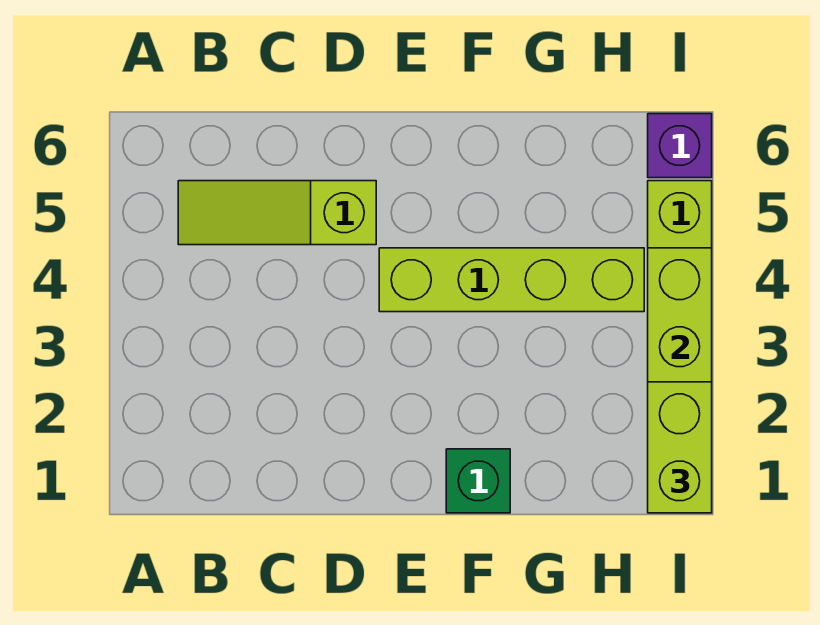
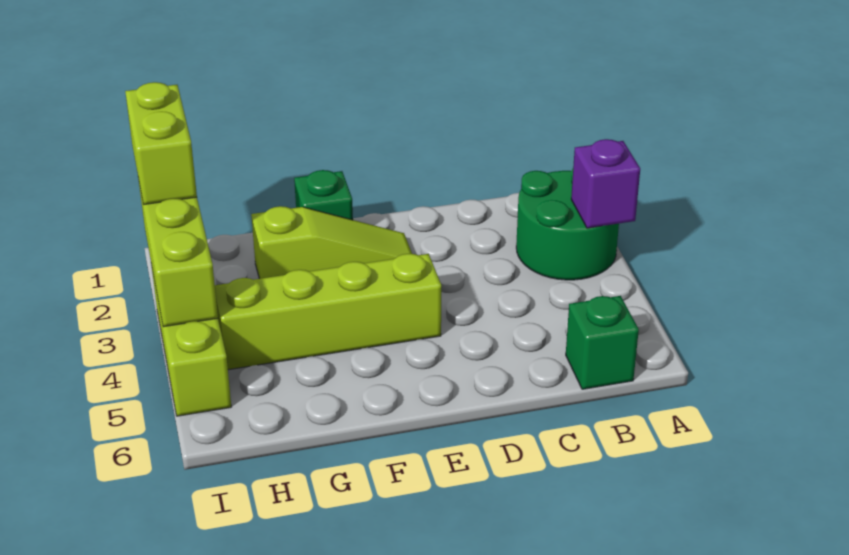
none -> green round brick A2:B3 level 1
lime slope B5:D5 level 1 top D -> lime slope E2:G2 level 1 top G
none -> green brick B6 level 1
purple brick I6 level 1 -> purple brick A3 level 2

